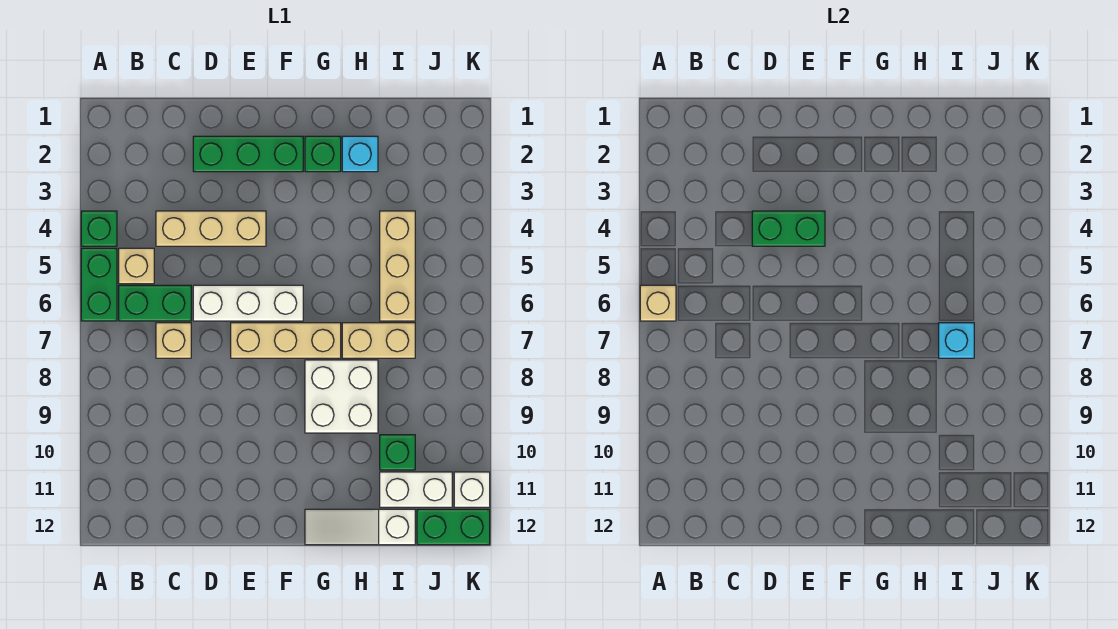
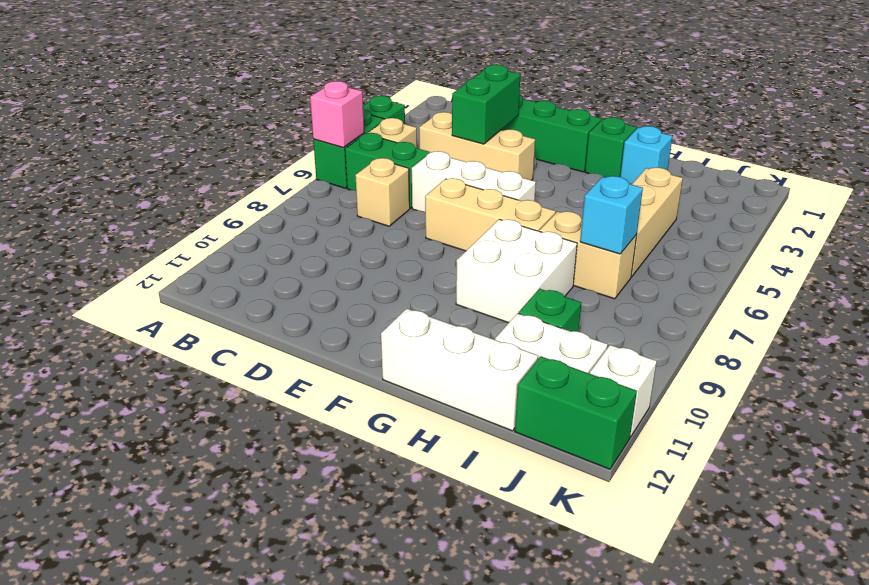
tan brick A6 level 2 -> pink brick A6 level 2
green brick D4:E4 level 2 -> green brick D3:D4 level 2
white slope G12:I12 level 1 top I -> white brick G12:I12 level 1

